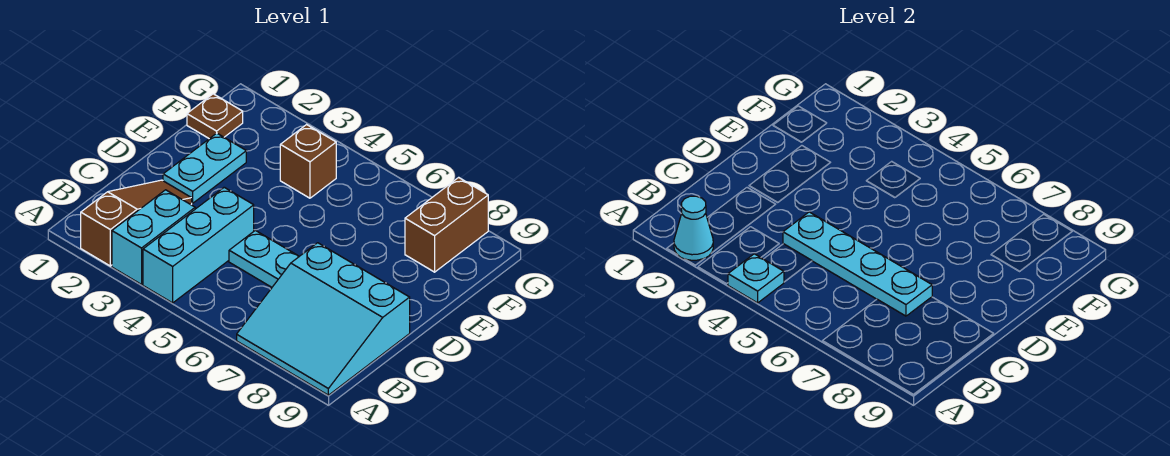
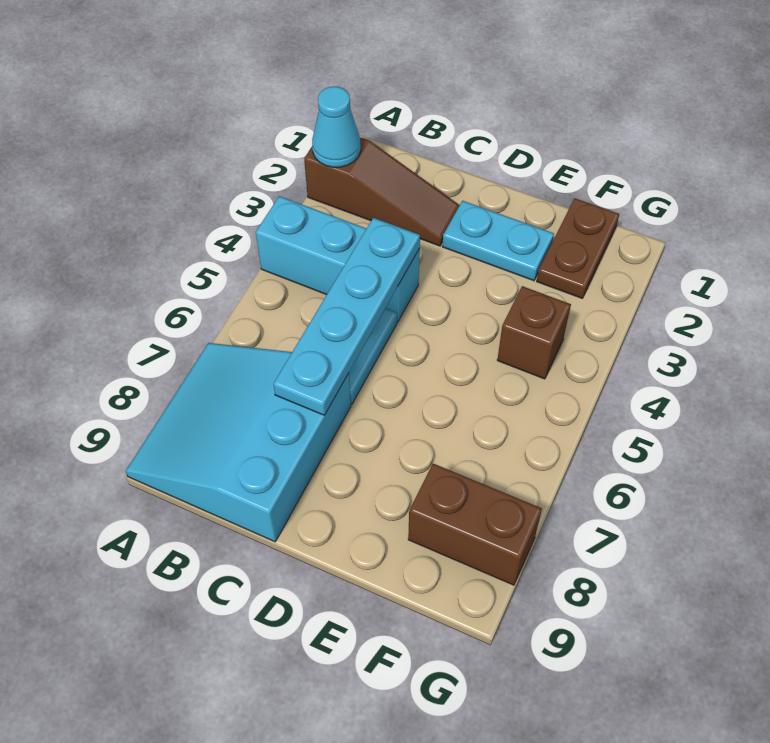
cyan brick A3:B3 level 1 -> none
cyan plate A4 level 2 -> none
brown plate F1 level 1 -> brown plate F1:F2 level 1

